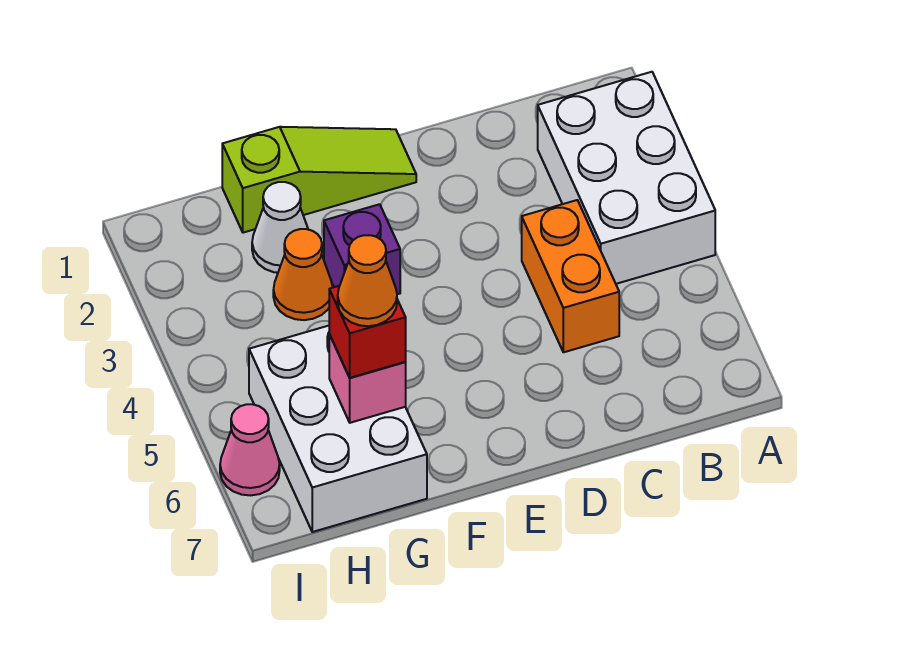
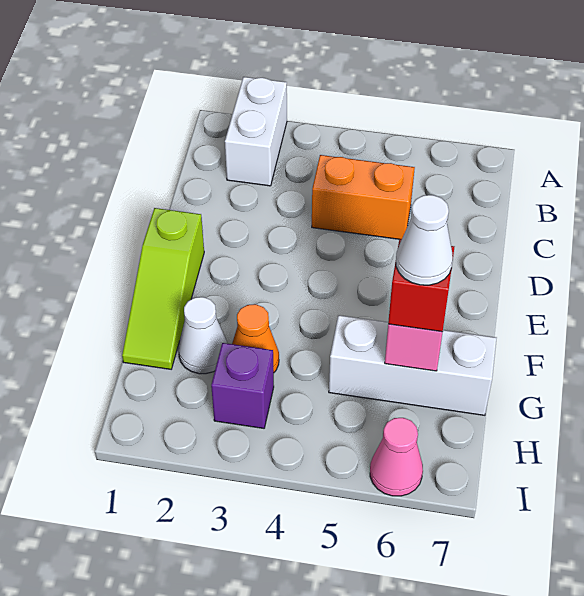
white brick A2:B4 level 1 -> white brick A2:B2 level 1
lime slope E1:G1 level 1 top G -> lime slope E1:G1 level 1 top E
purple brick F3 level 1 -> purple brick H3 level 1
white brick G5:H7 level 1 -> white brick G5:G7 level 1
orange cone G6 level 4 -> white cone G6 level 4

